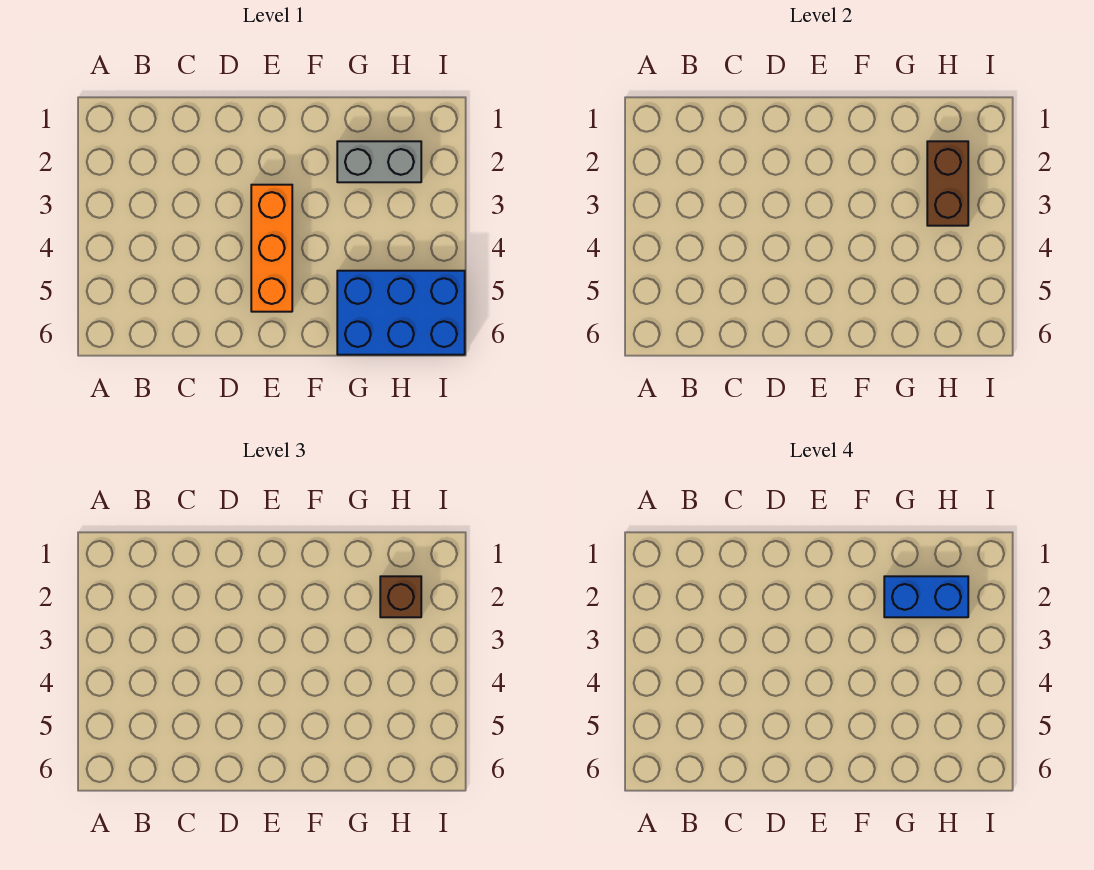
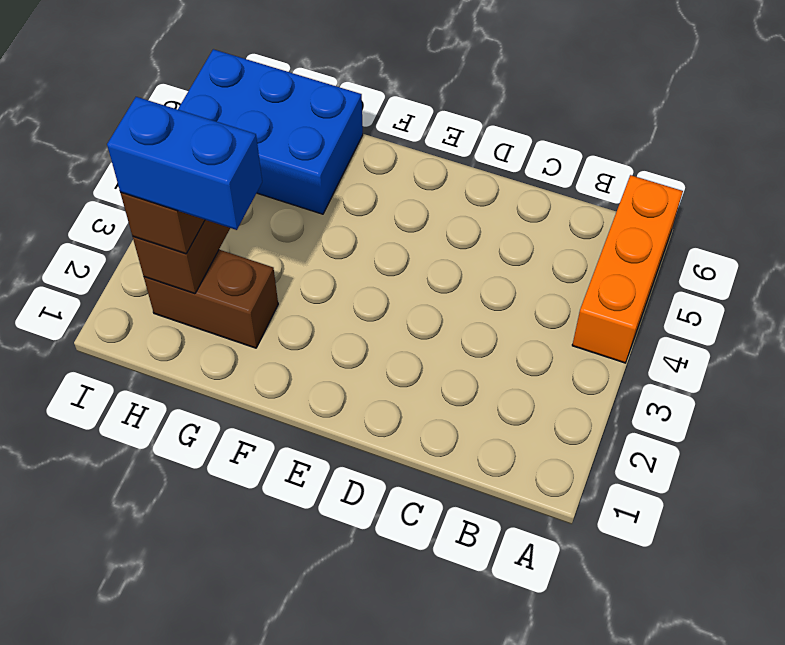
orange brick E3:E5 level 1 -> orange brick A4:A6 level 1
grey brick G2:H2 level 1 -> brown brick G2:H2 level 1

